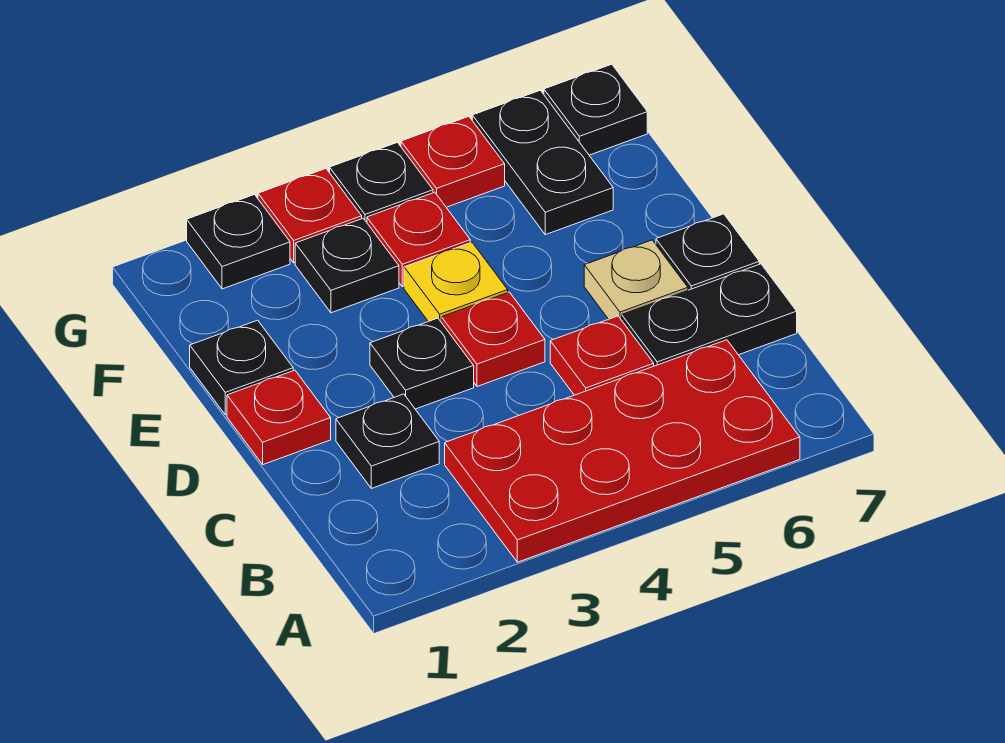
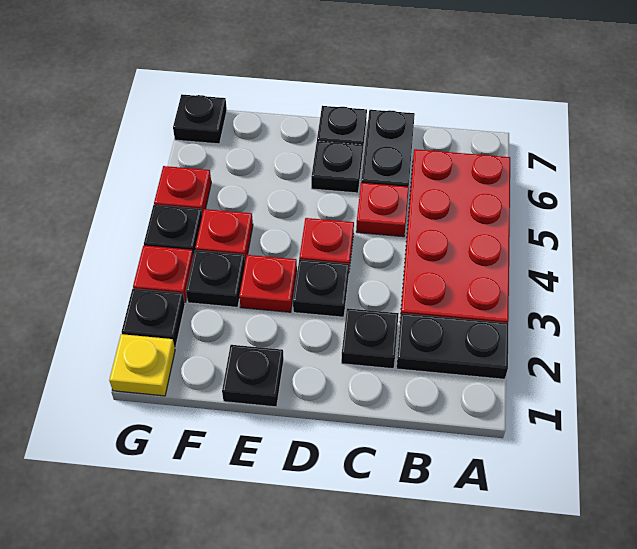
red plate D1 level 1 -> red plate E3 level 1
tan plate D6 level 1 -> black plate D6 level 1
yellow plate E4 level 1 -> yellow plate G1 level 1
black plate F6:G6 level 1 -> black plate A2:B2 level 1

